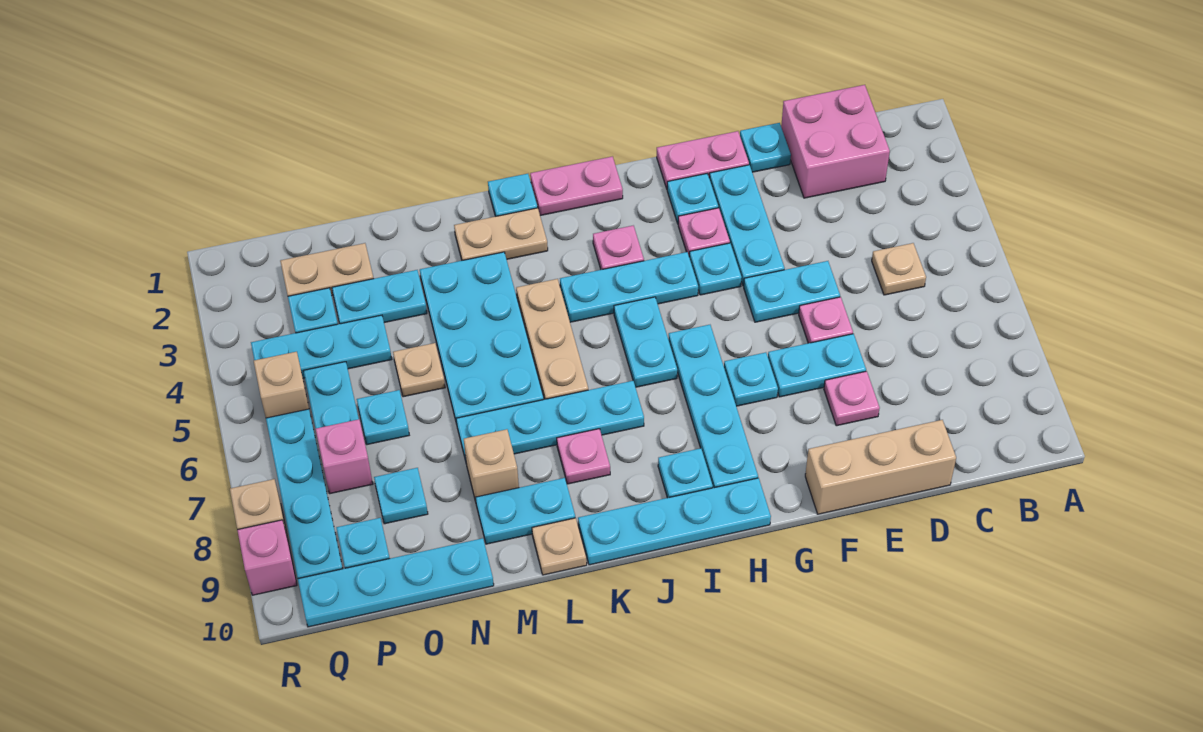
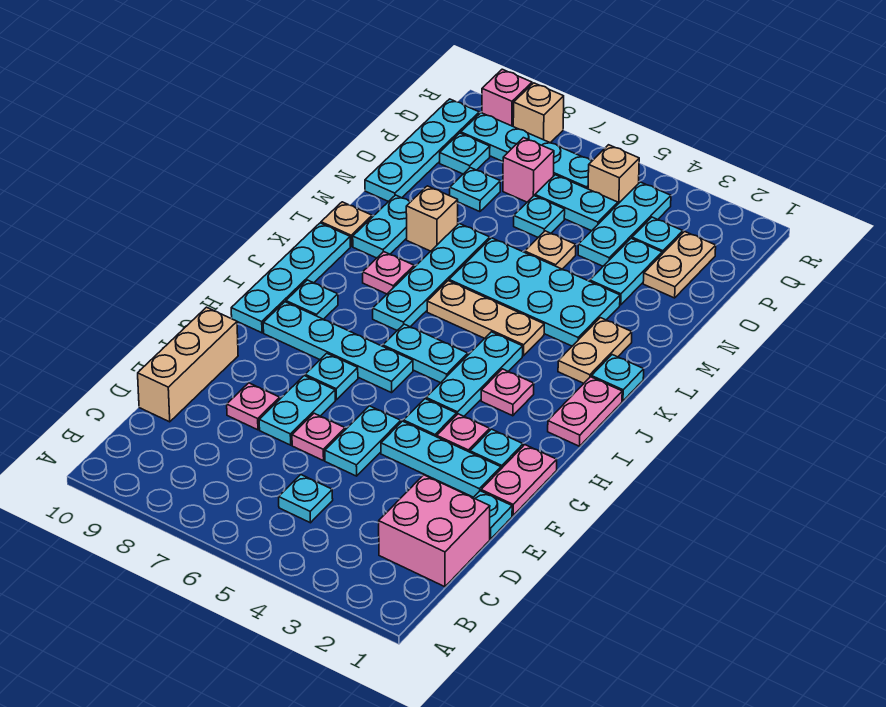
tan plate C5 level 1 -> cyan plate C5 level 1

